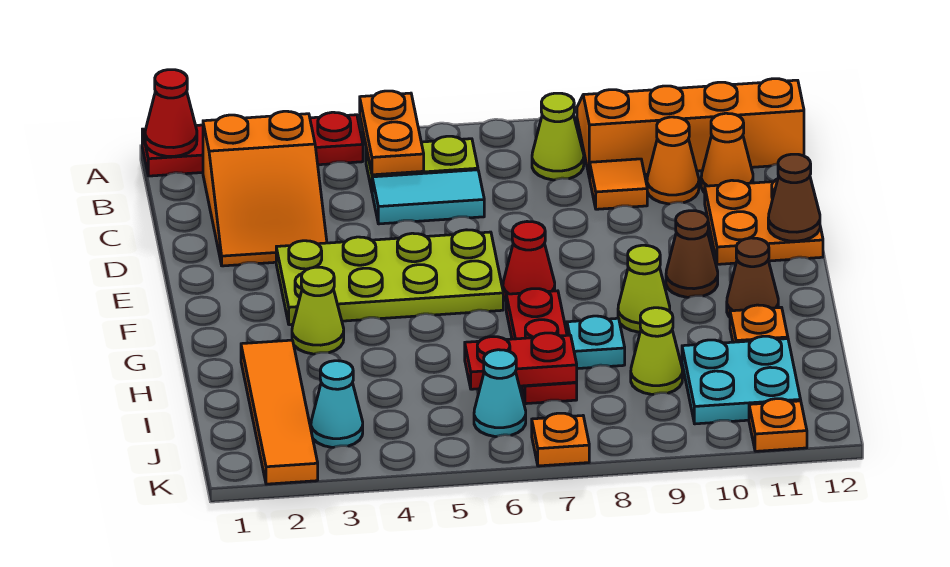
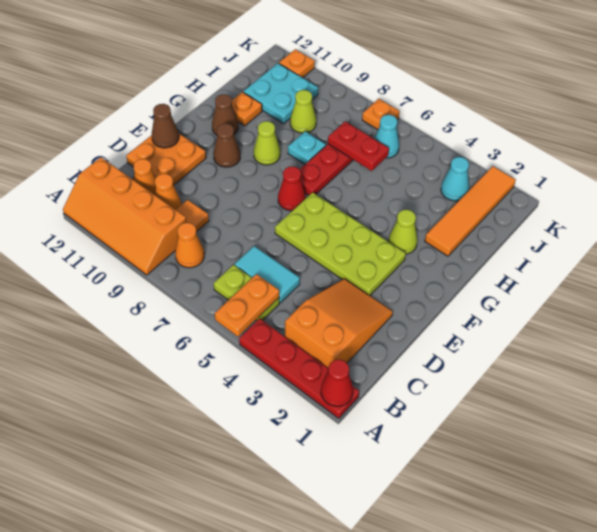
lime cone B8 level 1 -> orange cone B8 level 1

